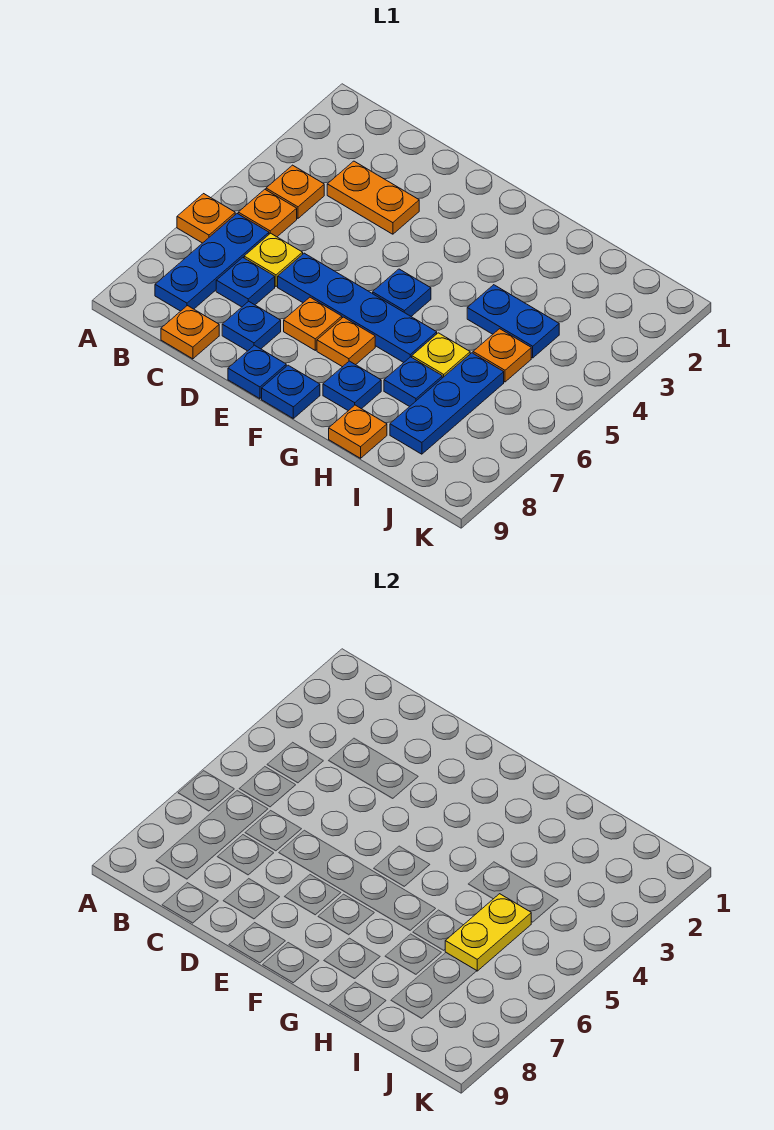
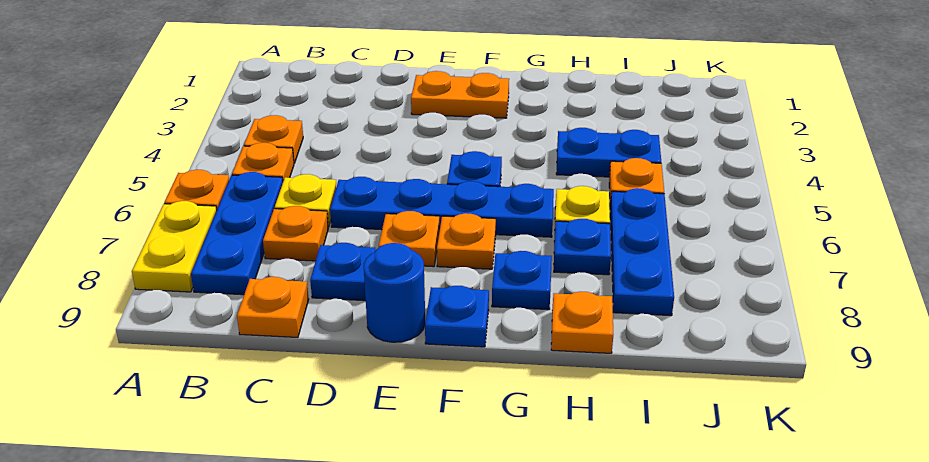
orange plate C3:D3 level 1 -> orange plate E2:F2 level 1
blue plate C7 level 1 -> orange plate C7 level 1
blue plate E9 level 1 -> blue round brick E9 level 1
yellow plate I5:I6 level 2 -> yellow plate A7:A8 level 1

